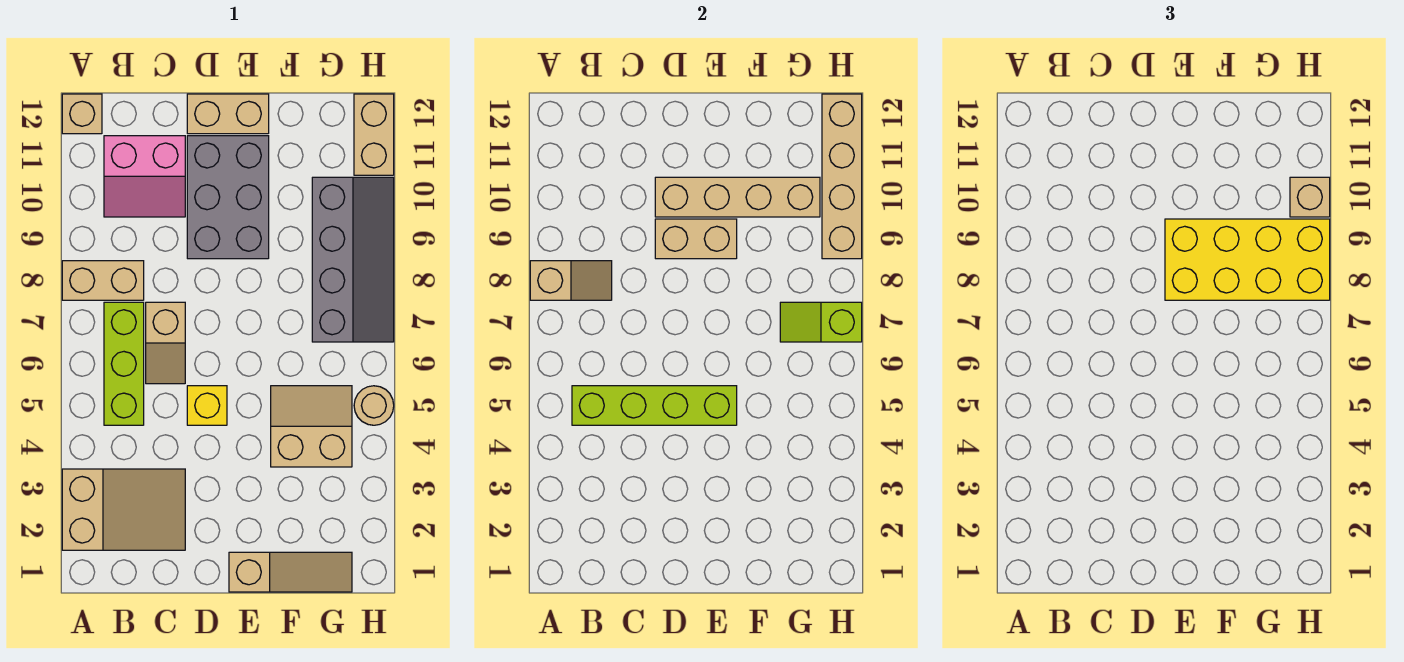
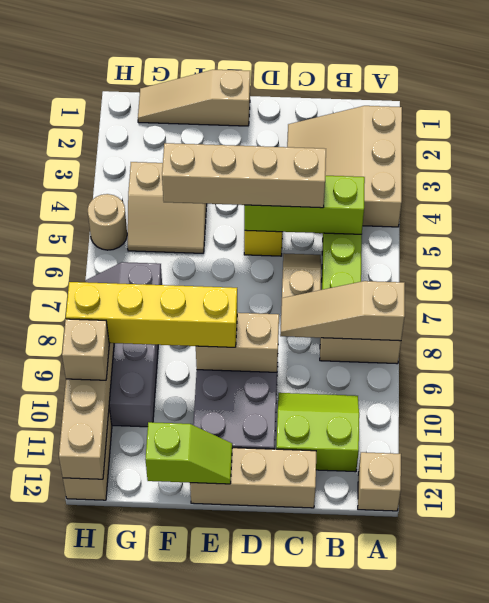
tan slope A2:C3 level 1 top A -> tan slope A2:C4 level 1 top A
tan slope A8:B8 level 2 top A -> tan slope A8:C8 level 2 top A
lime brick B5:E5 level 2 -> lime brick B5:D5 level 2
pink slope B10:C11 level 1 top 11 -> lime slope B10:C11 level 1 top 11
tan brick D10:G10 level 2 -> tan brick C5:F5 level 3
tan brick D12:E12 level 1 -> tan brick C12:E12 level 1
yellow brick E8:H9 level 3 -> yellow brick E9:H9 level 3
lime slope G7:H7 level 2 top H -> lime slope E12:F12 level 2 top F

